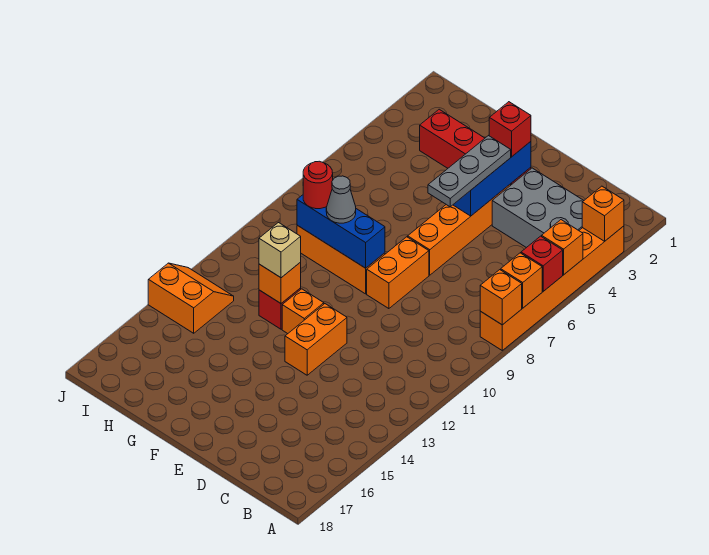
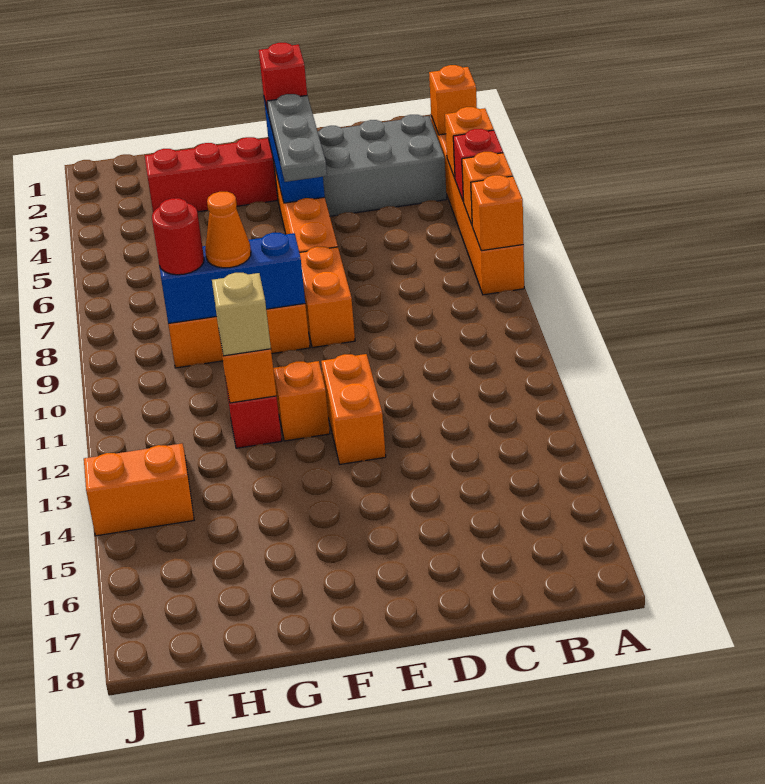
grey cone G9 level 3 -> orange cone G9 level 3

